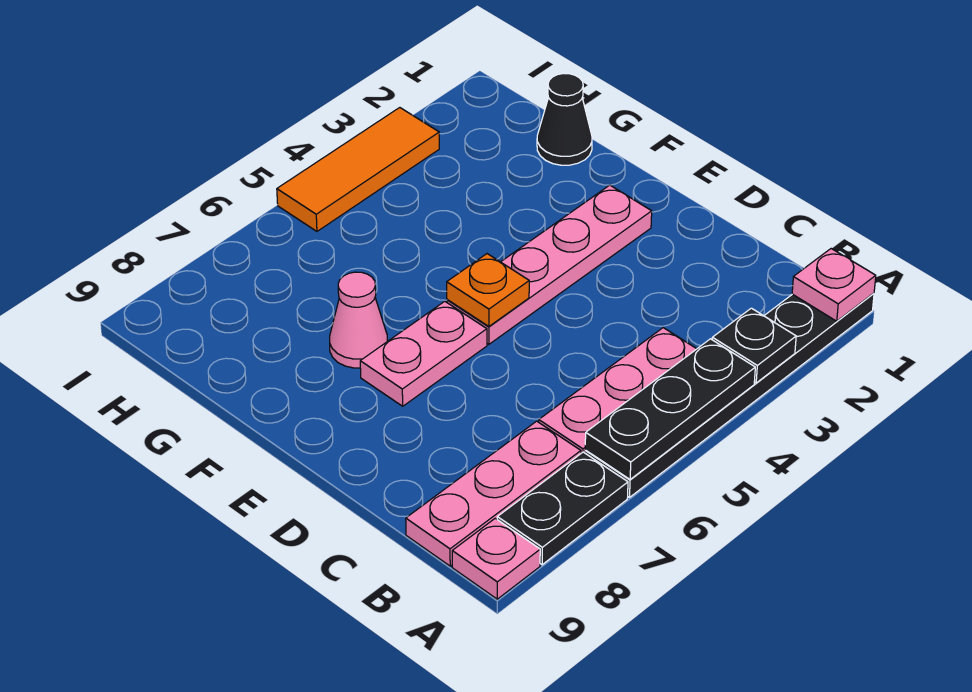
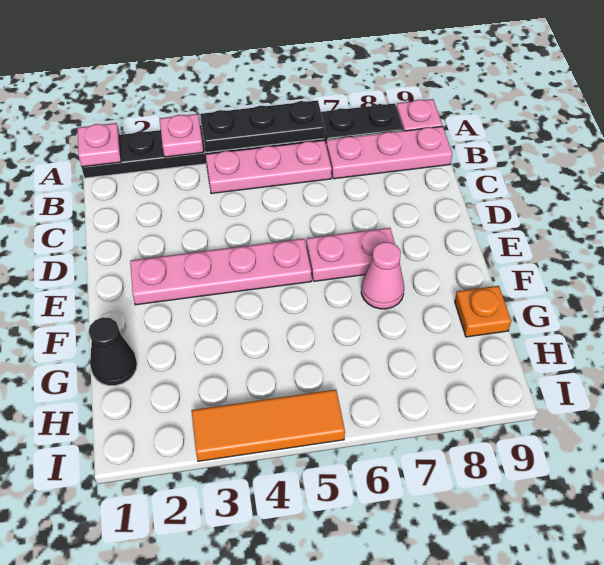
black plate A3 level 2 -> pink plate A3 level 2
orange plate E5 level 2 -> orange plate G9 level 1

